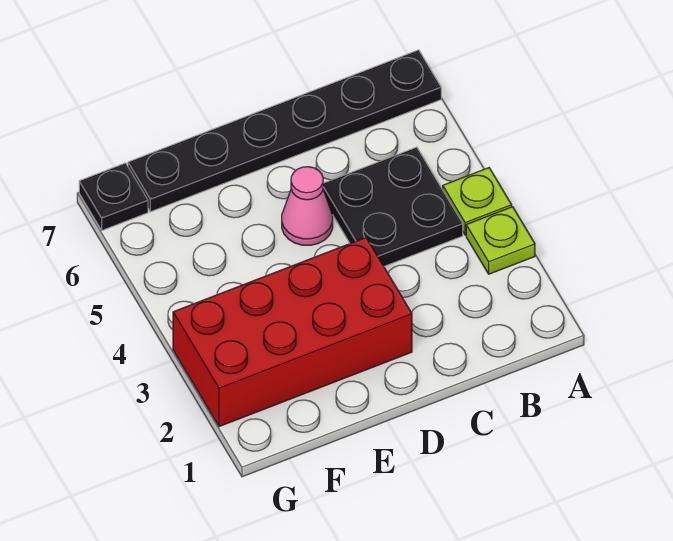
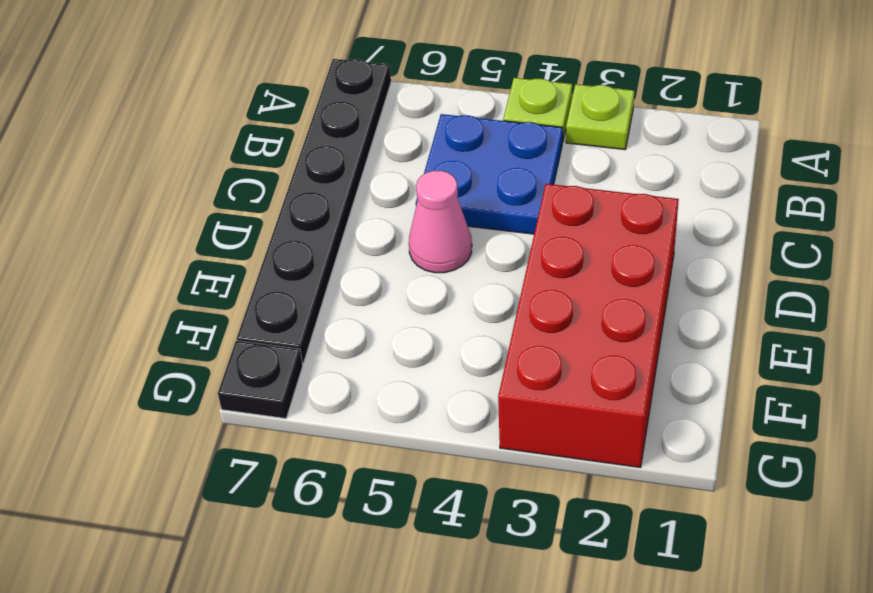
black plate B4:C5 level 1 -> blue plate B4:C5 level 1

